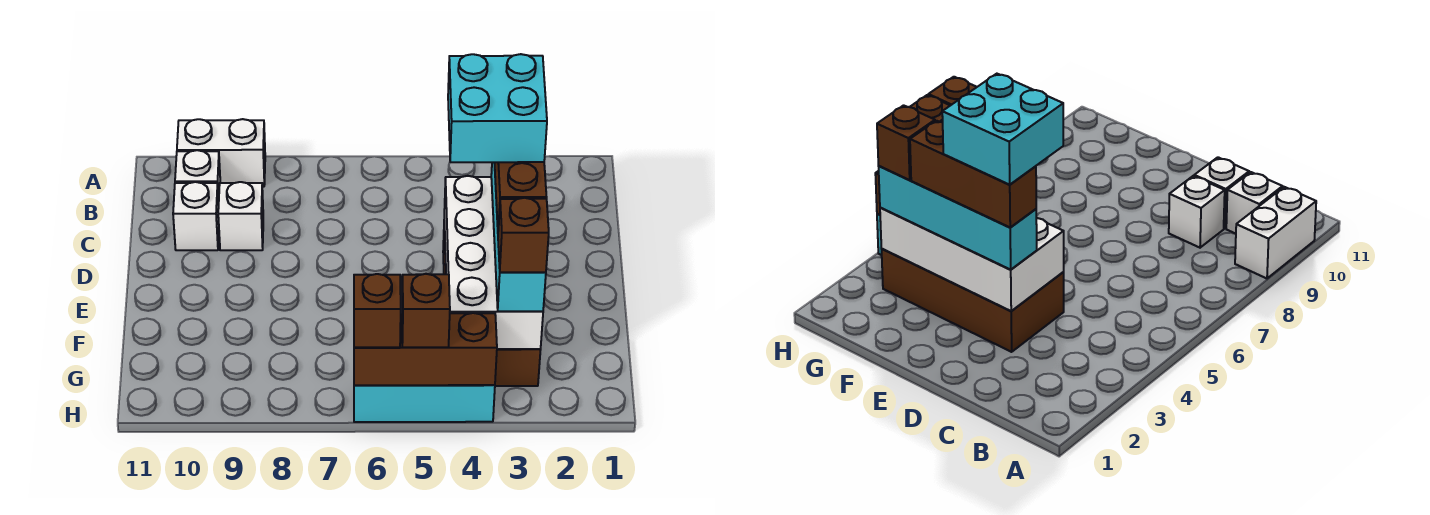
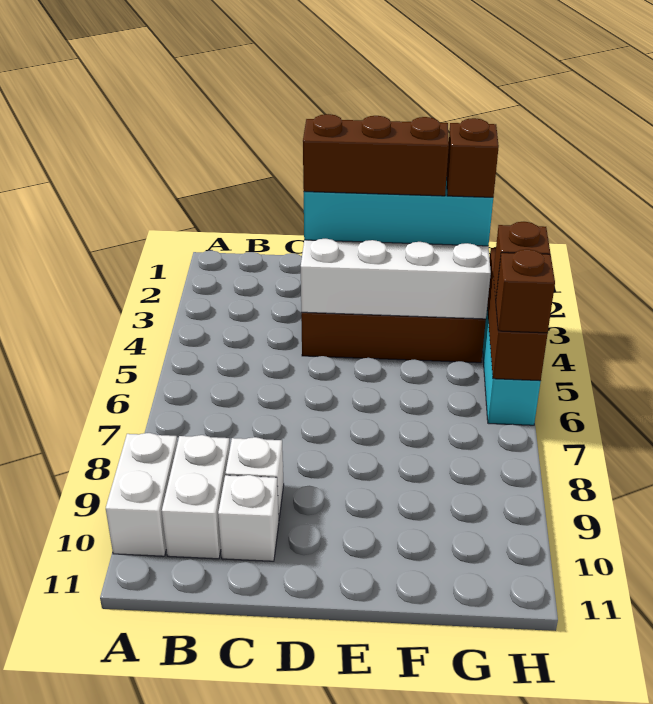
white brick B10 level 1 -> white brick B9:B10 level 1
cyan brick D3:E4 level 5 -> none

